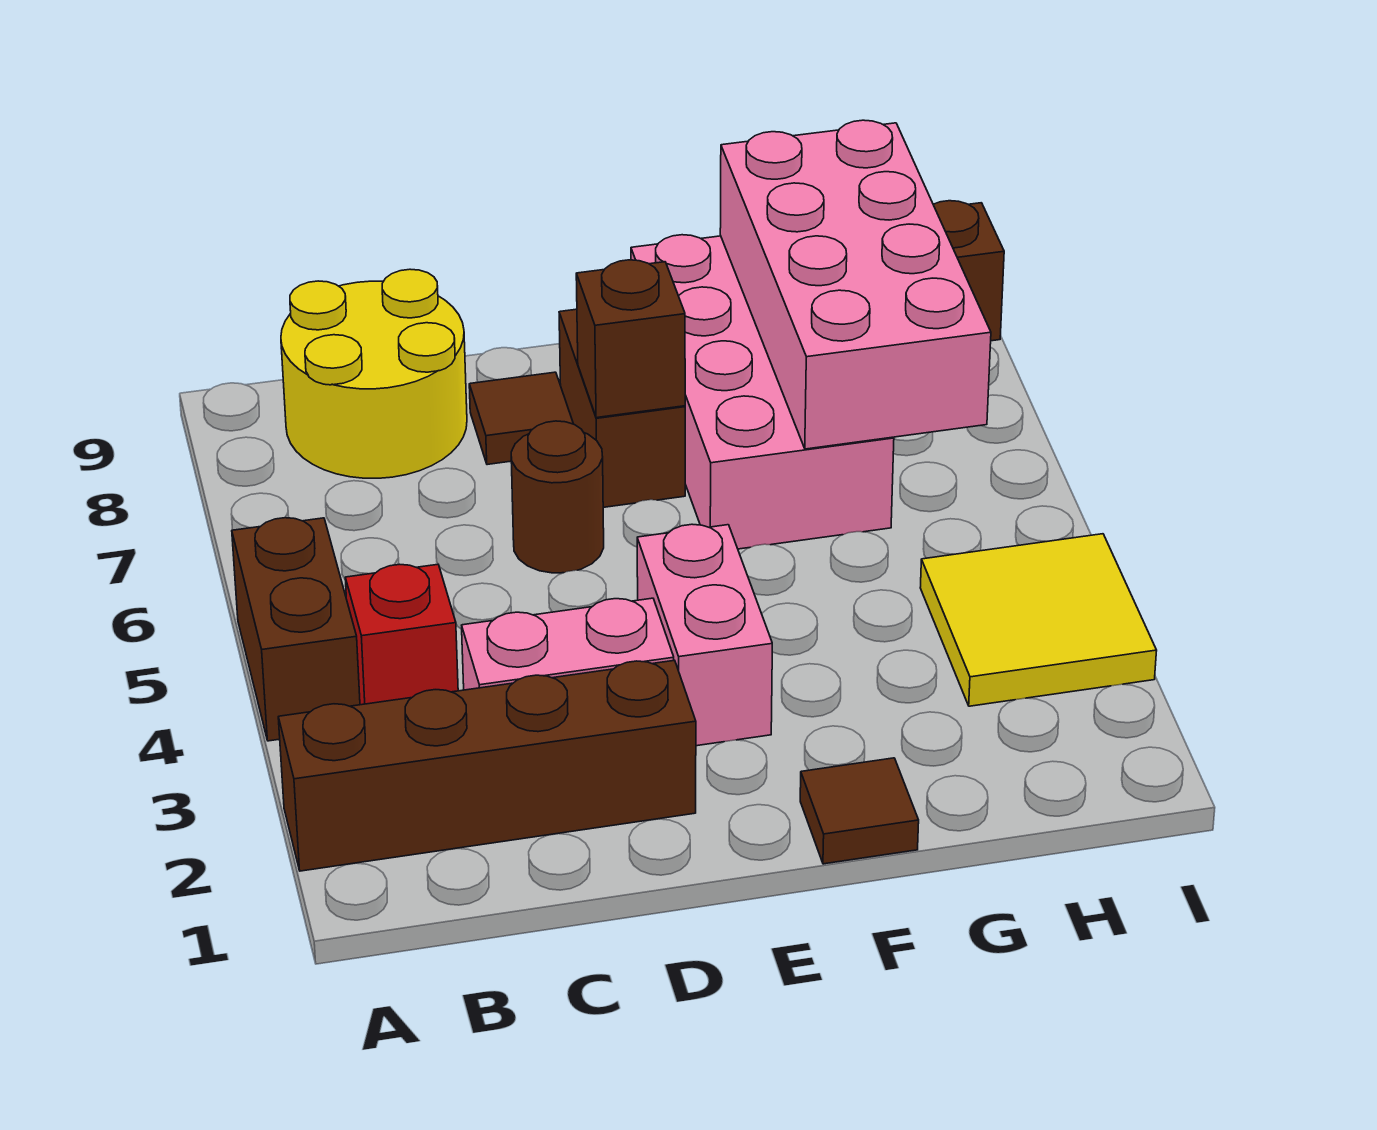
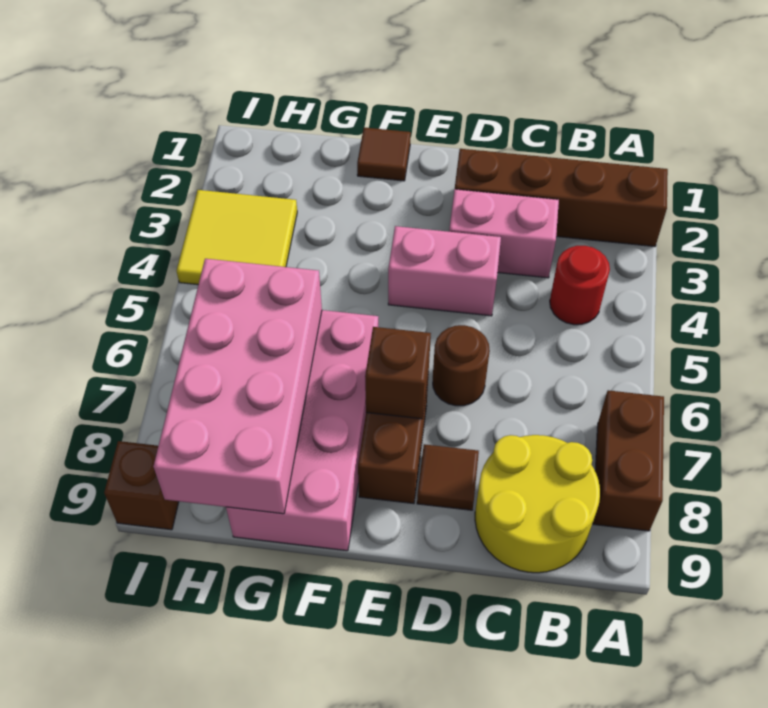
brown brick A4:A5 level 1 -> brown brick A7:A8 level 1
red brick B4 level 1 -> red round brick B4 level 1
pink brick E3:E4 level 1 -> pink brick D4:E4 level 1

